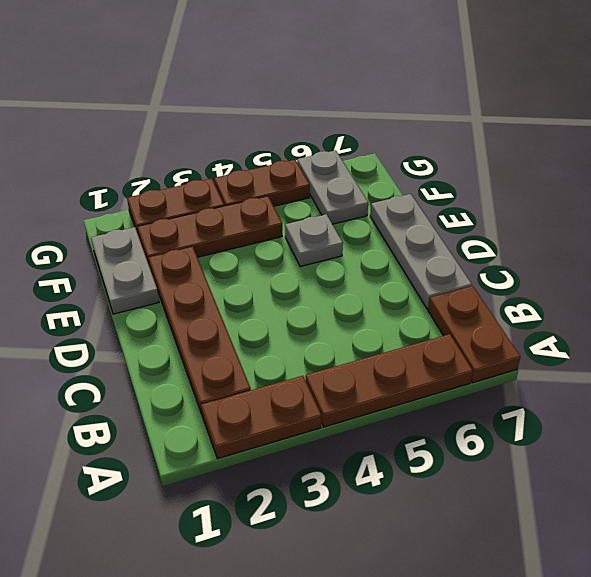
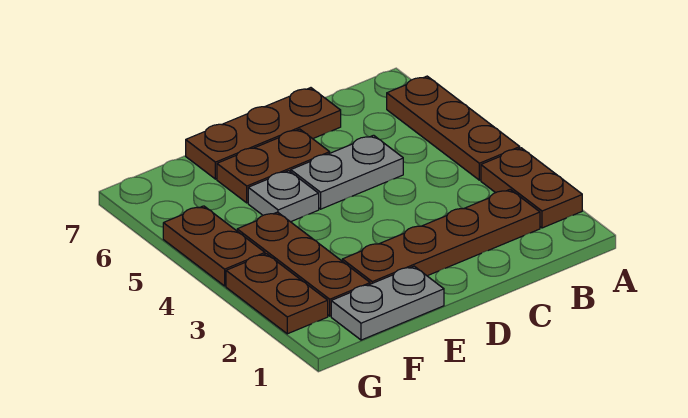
brown plate A7:B7 level 1 -> brown plate D6:E6 level 1
grey plate C7:E7 level 1 -> brown plate C7:E7 level 1
grey plate F6:G6 level 1 -> grey plate C5:D5 level 1

